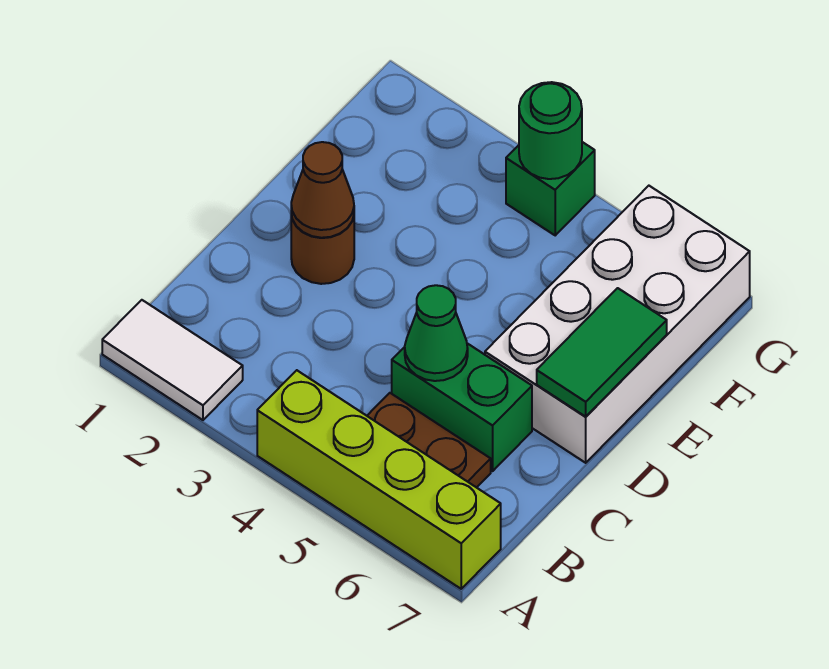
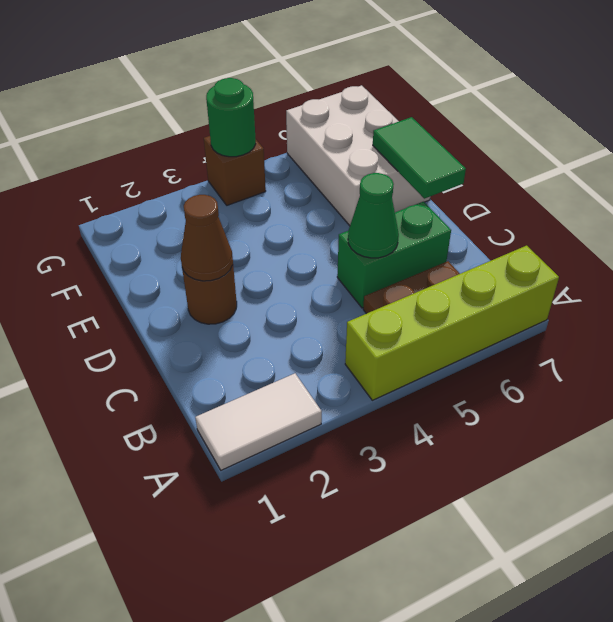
white brick D6:G7 level 1 -> white brick E6:G7 level 1
green brick G4 level 1 -> brown brick G4 level 1

